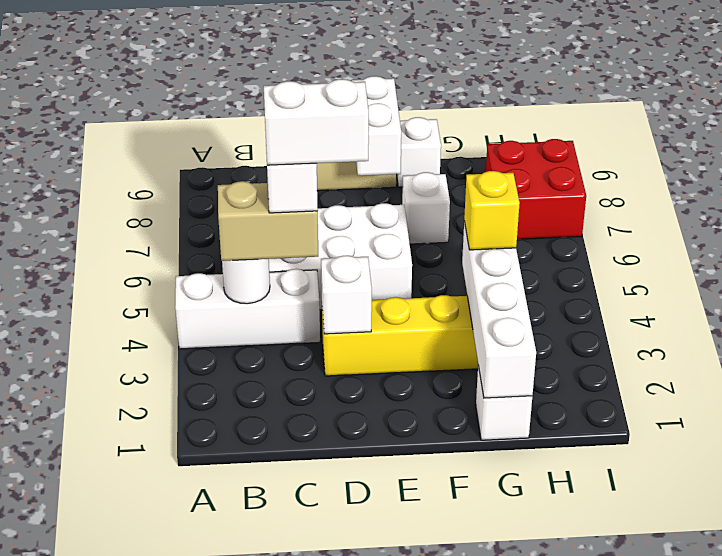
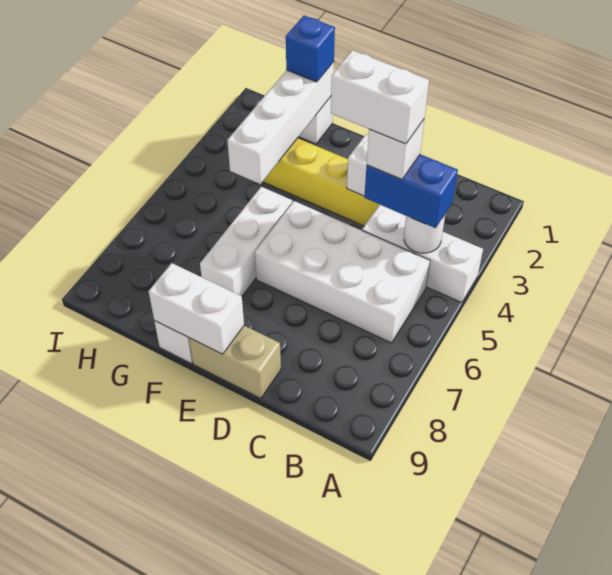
tan brick B4:C4 level 3 -> blue brick B4:C4 level 3
white brick E8:E9 level 2 -> white brick E9:F9 level 2
white brick F7 level 1 -> white brick F5:F7 level 1
none -> blue brick G1 level 3
yellow brick G4 level 3 -> none
red brick H7:I8 level 1 -> none

